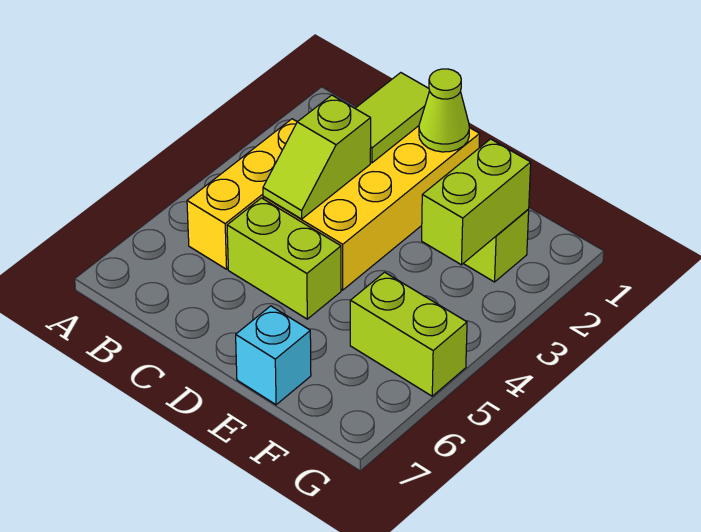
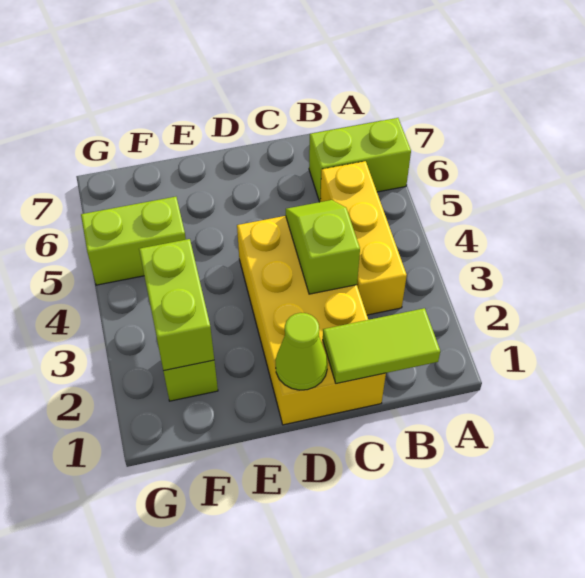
lime tile C1:C2 level 2 -> lime tile B1:C1 level 2
lime brick C5:D5 level 1 -> lime brick A6:B6 level 1
cyan brick E7 level 1 -> none

